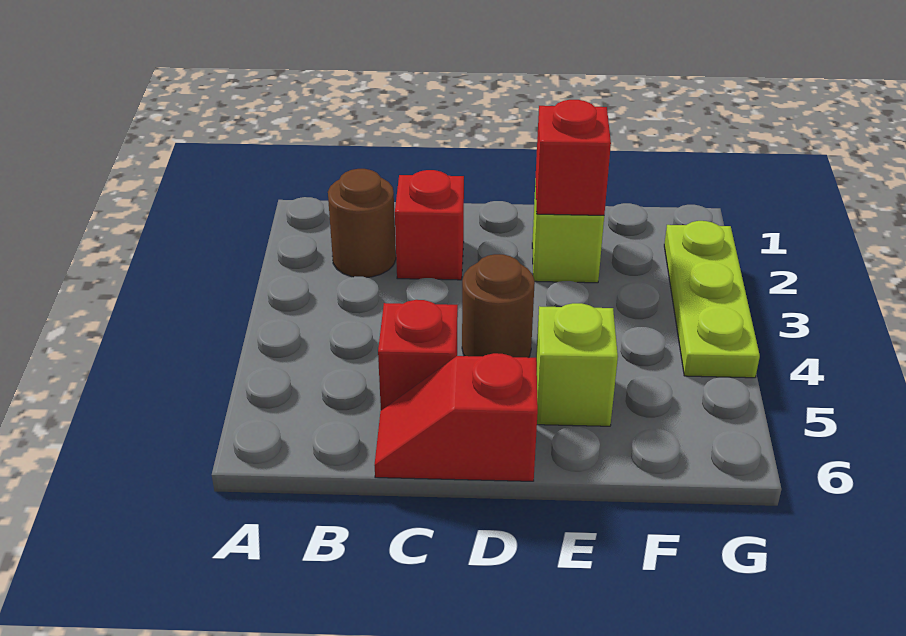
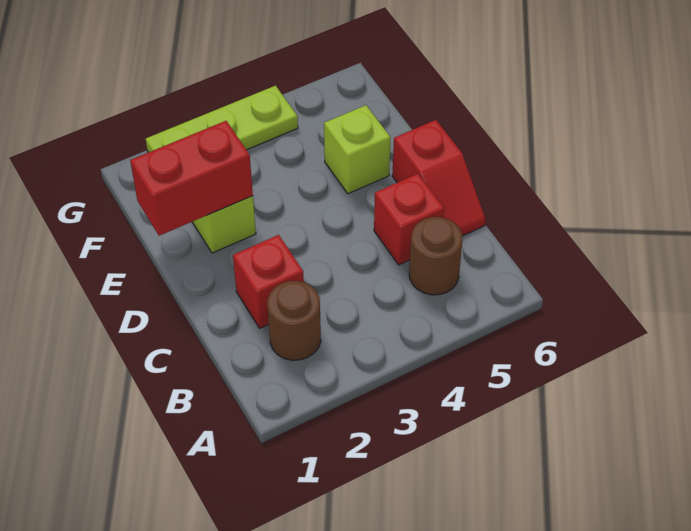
brown round brick D4 level 1 -> brown round brick B5 level 1
red brick E2 level 2 -> red brick E1:E2 level 2

